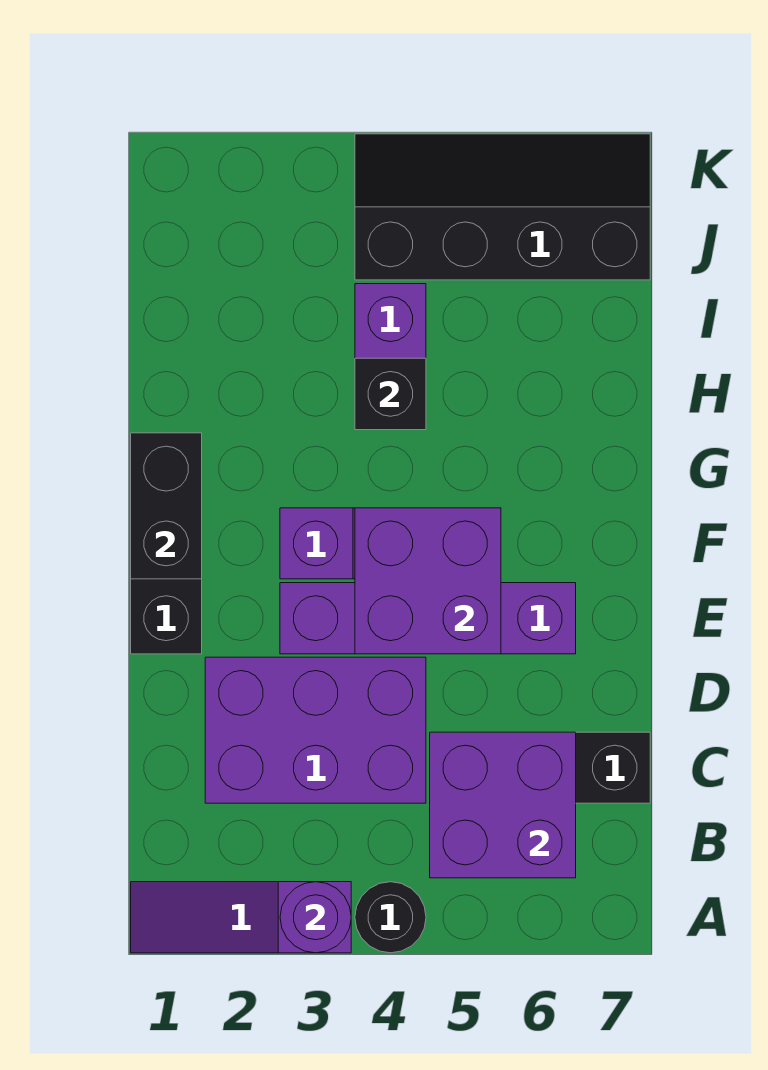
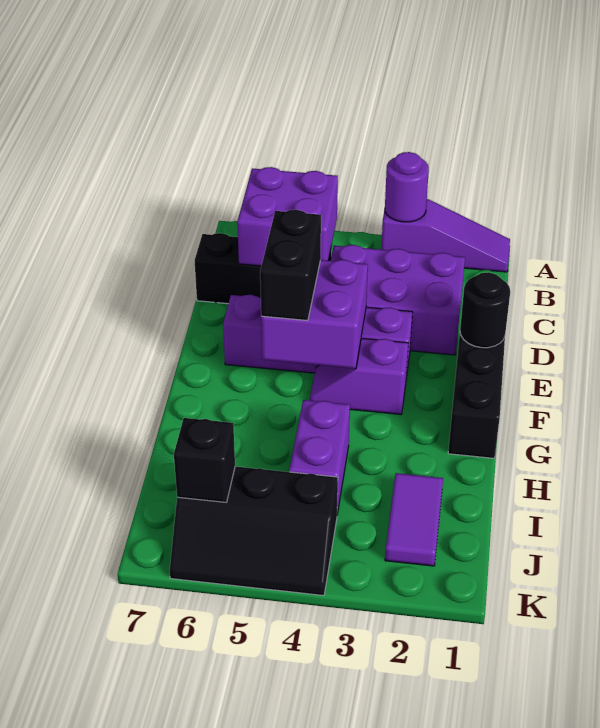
black round brick A4 level 1 -> black round brick E1 level 2
black brick F1:G1 level 2 -> black brick E5:F5 level 3
black brick H4 level 2 -> black brick J6 level 2
none -> purple tile I2:J2 level 1
black slope J4:K7 level 1 top J -> black slope J4:K6 level 1 top J

